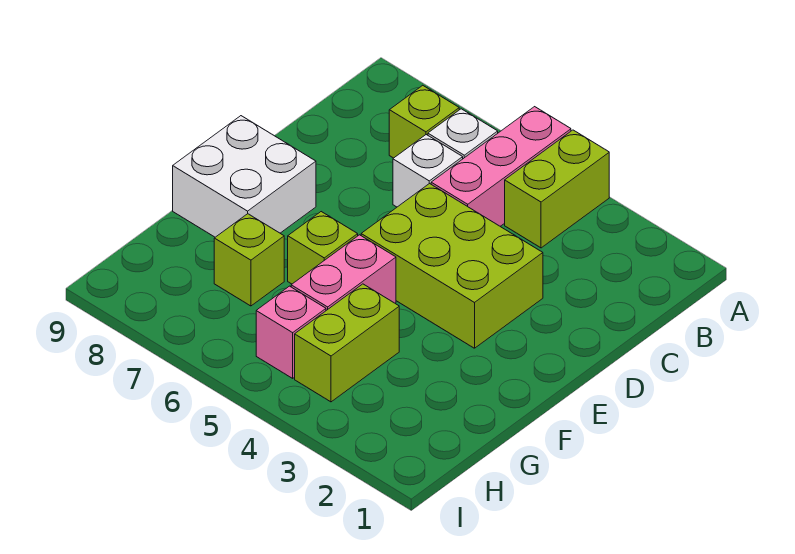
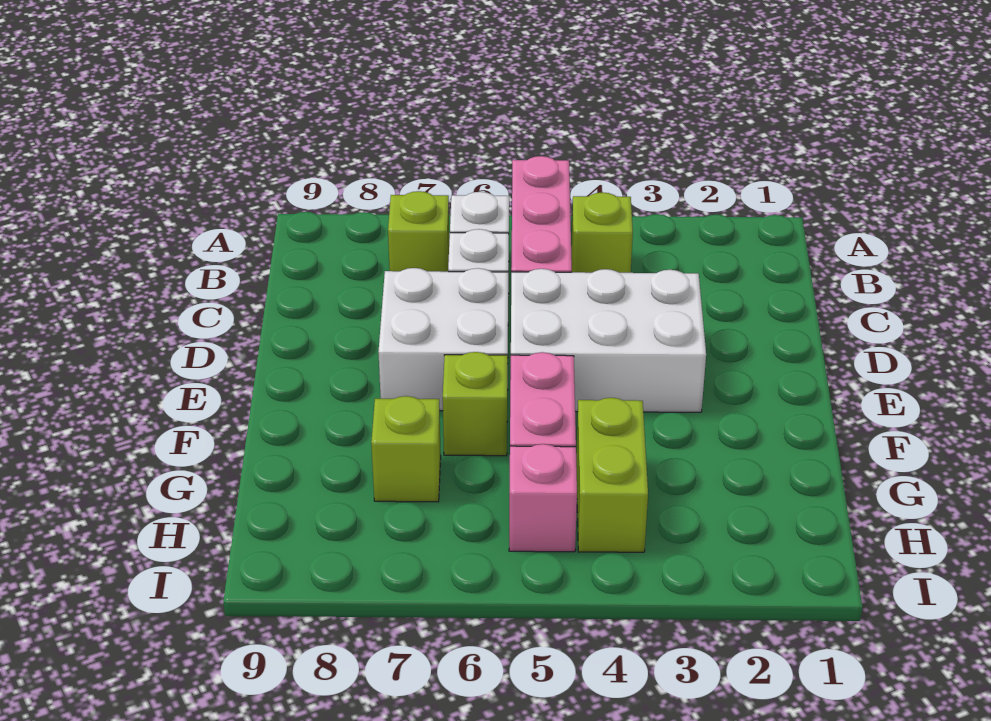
lime brick A4:B4 level 1 -> lime brick B4 level 1
lime brick D3:E5 level 1 -> white brick D3:E5 level 1
white brick E8:F9 level 1 -> white brick D6:E7 level 1

